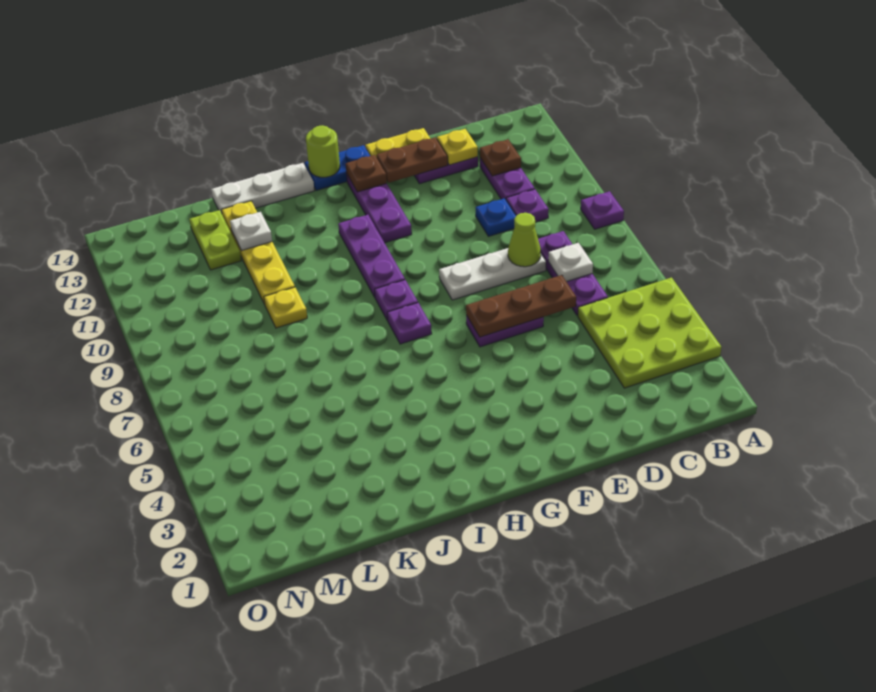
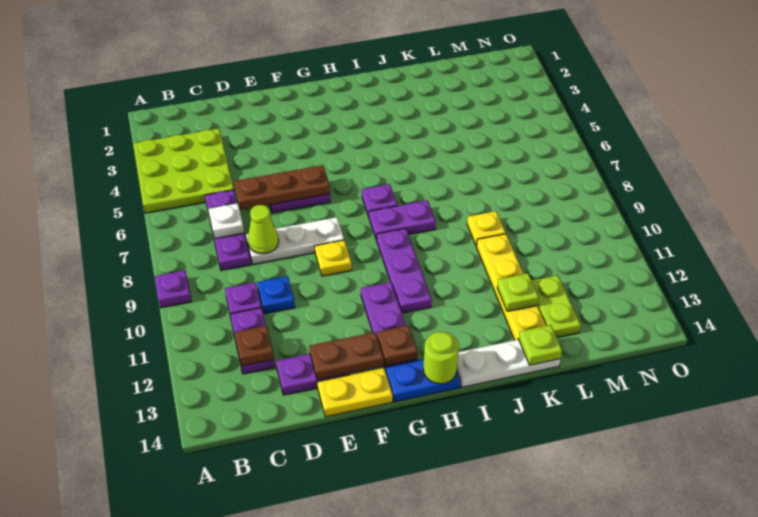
yellow plate D13 level 2 -> yellow plate F9 level 1
purple plate H8 level 1 -> purple plate H8:I8 level 1
white plate K12 level 2 -> lime plate K12 level 2
none -> lime plate K14 level 2

